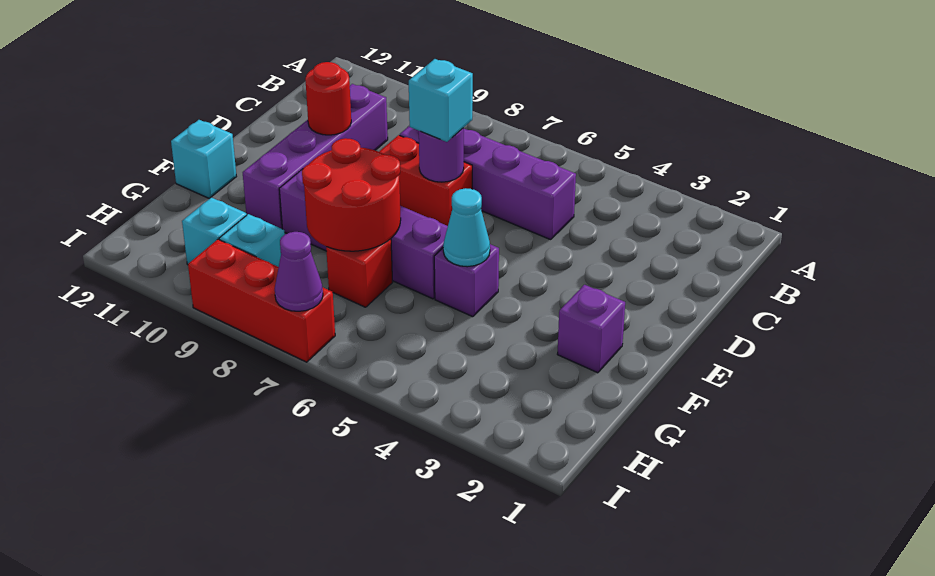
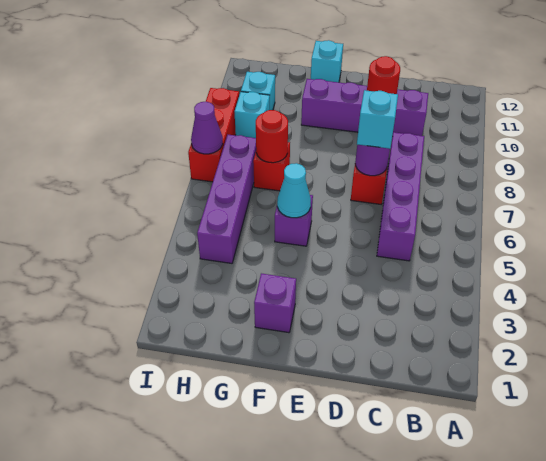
purple brick F6:F9 level 1 -> purple brick H4:H7 level 1
red round brick F7:G8 level 2 -> red round brick G7 level 2

